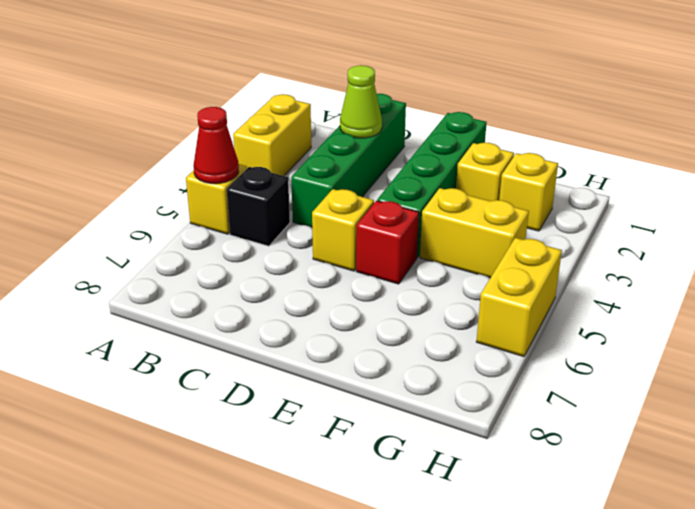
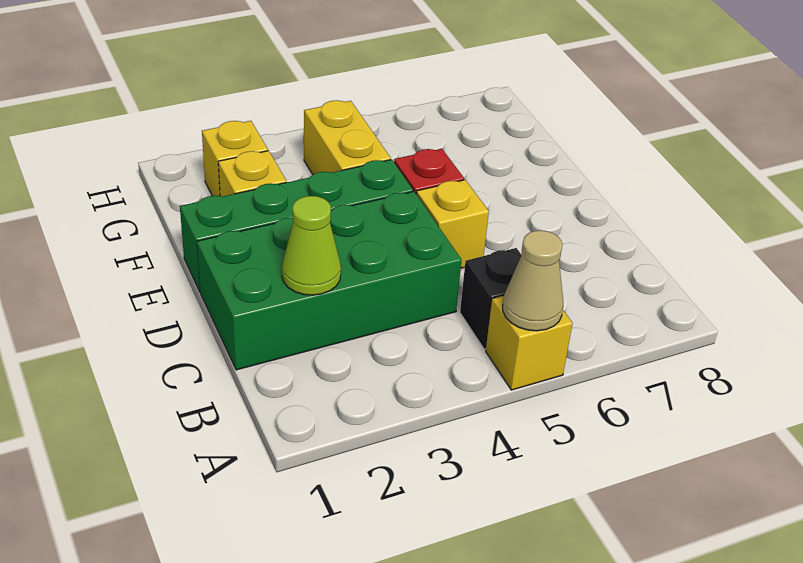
yellow brick A2:A3 level 1 -> none
red cone A5 level 2 -> tan cone A5 level 2
green brick C1:C4 level 1 -> green brick C1:D4 level 1
yellow brick H5:H6 level 1 -> none

